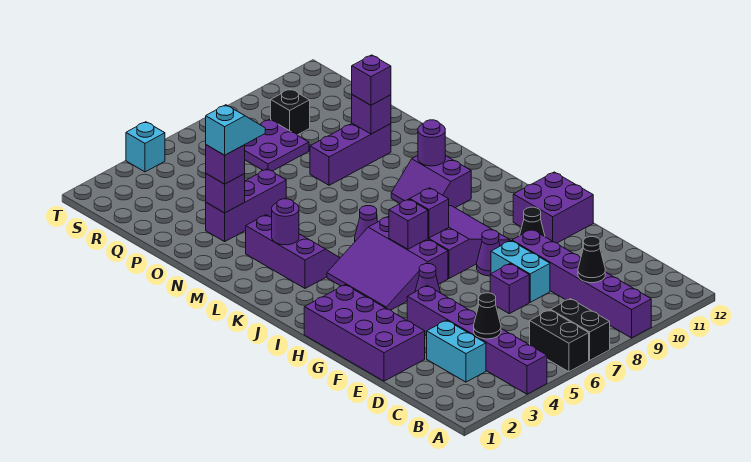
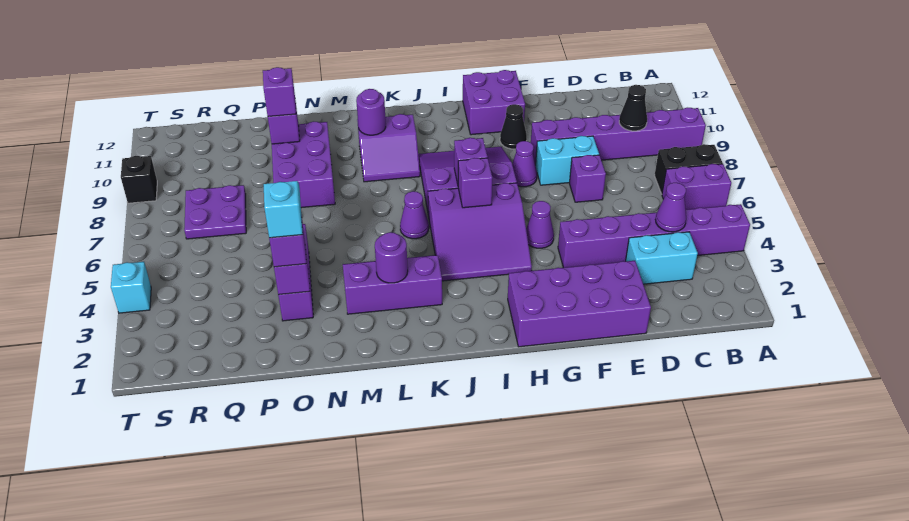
black brick A6:B6 level 1 -> purple brick A6:B6 level 1
black cone C4 level 2 -> purple cone C4 level 2
purple brick O8:O10 level 1 -> purple brick N8:O10 level 1
black brick R9 level 1 -> black brick T9 level 1

